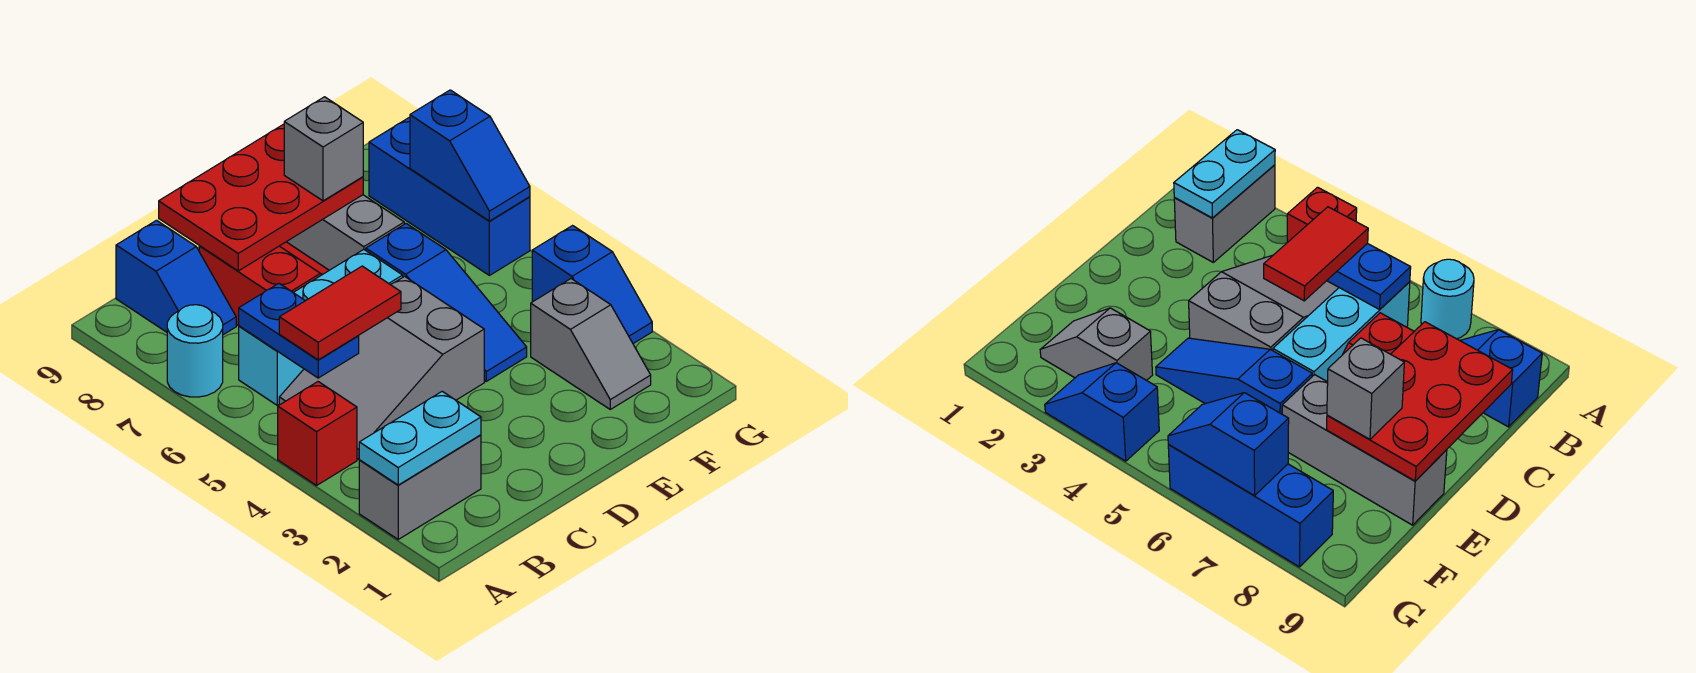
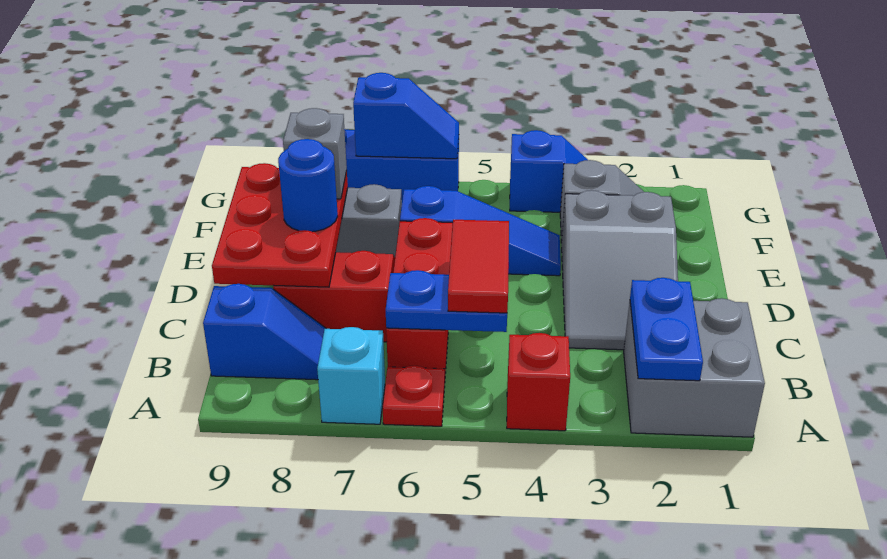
grey brick A2:B2 level 1 -> grey brick A1:B2 level 1
cyan plate A2:B2 level 2 -> blue plate A2:B2 level 2
none -> red plate A6 level 1
cyan round brick A7 level 1 -> cyan brick A7 level 1
grey slope B4:D5 level 1 top D -> grey slope C2:E3 level 1 top E
cyan brick B6:D6 level 1 -> red brick B6:D6 level 1
none -> blue round brick D8 level 3

